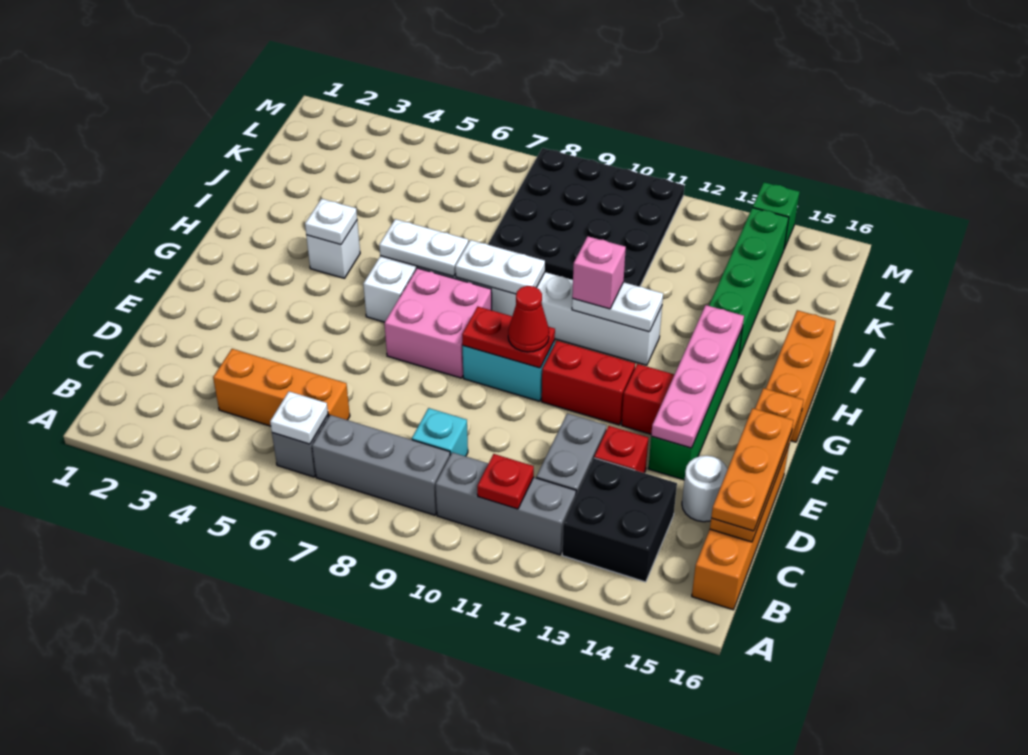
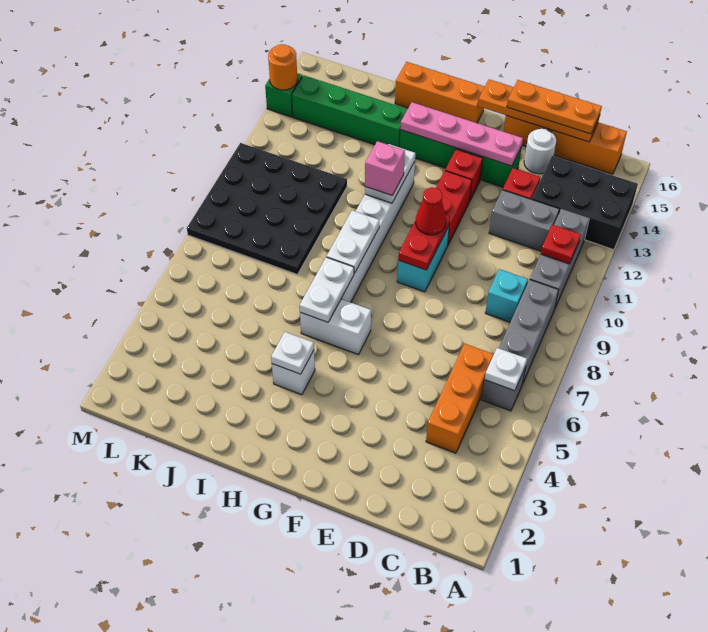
black brick B13:C14 level 1 -> black brick A13:C14 level 1
pink brick F7:G8 level 1 -> none
none -> orange round brick M14 level 2

